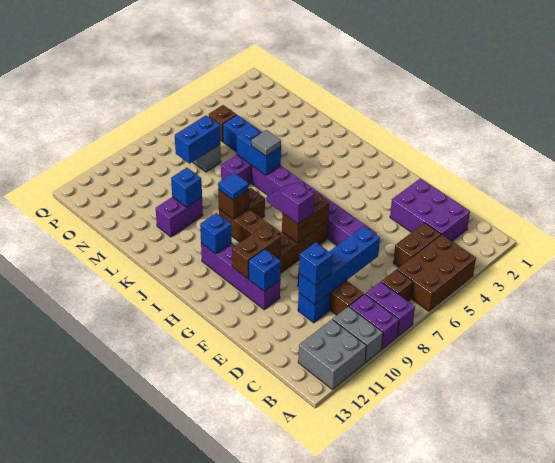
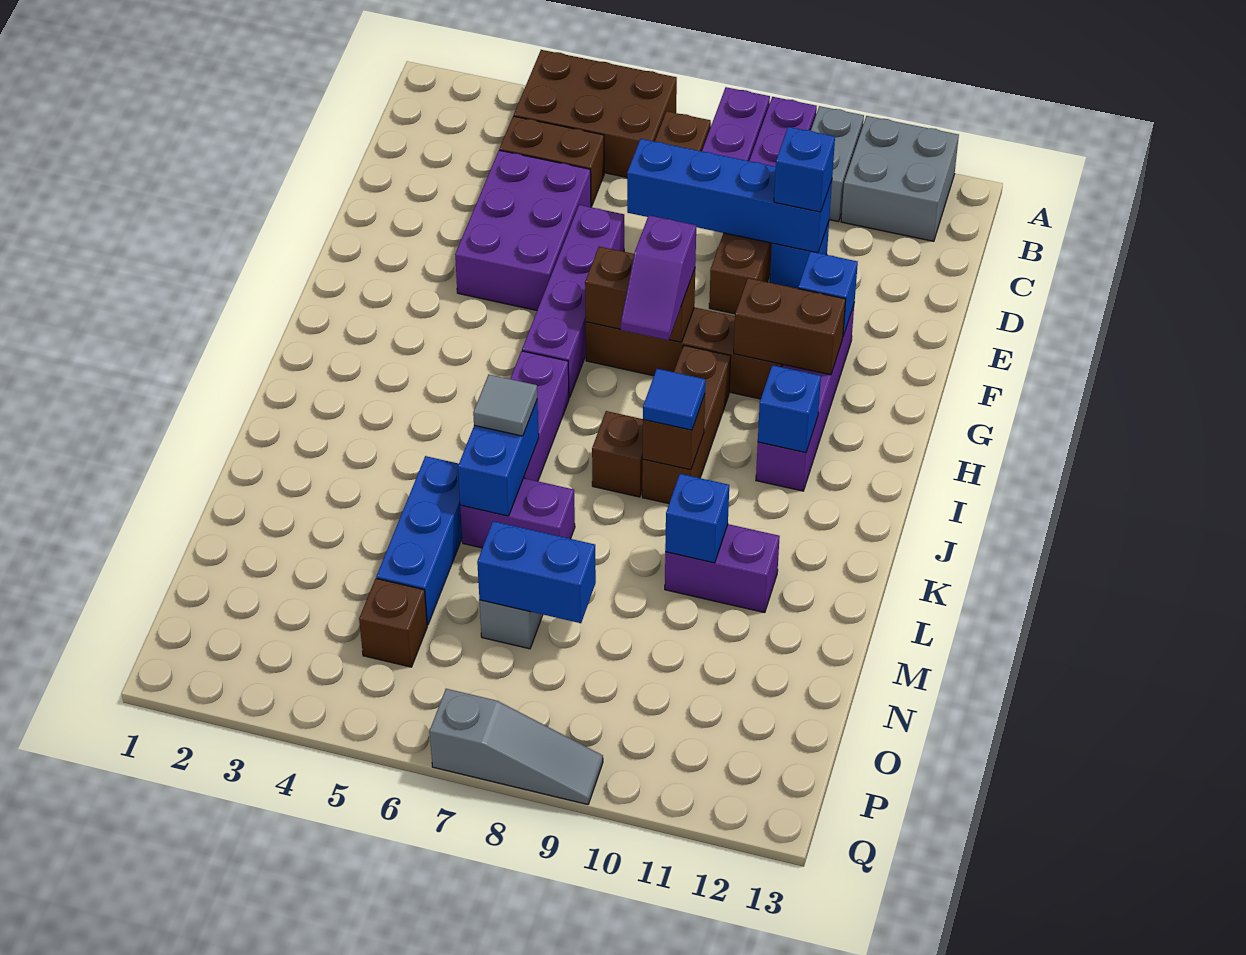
purple brick C2:E3 level 1 -> purple brick D4:F5 level 1
none -> grey slope Q7:Q9 level 1 top 7

